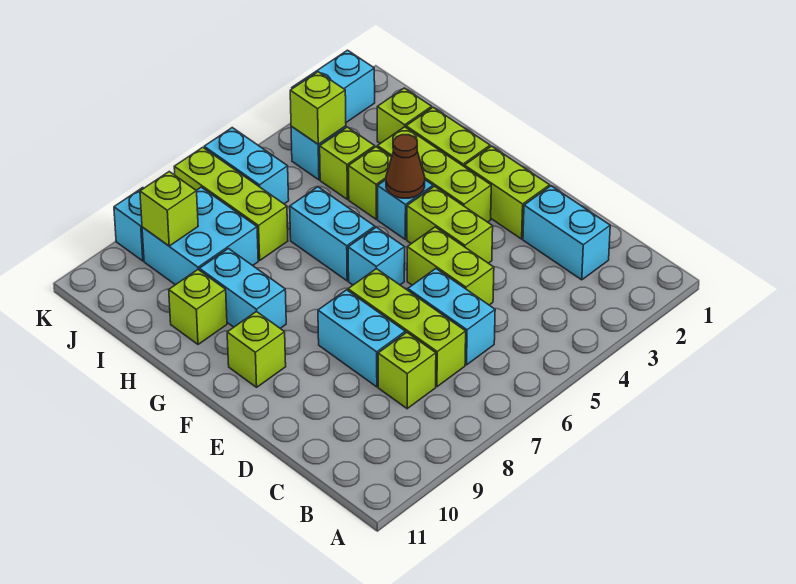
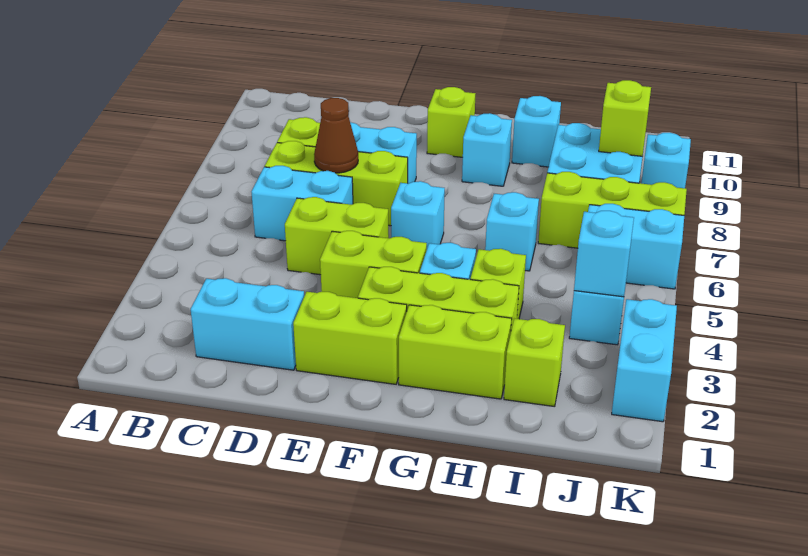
brown cone G4 level 2 -> brown cone D7 level 2
cyan brick G6:H6 level 1 -> cyan brick H6 level 1
cyan brick G9:H9 level 1 -> cyan brick G9 level 1
lime brick H10 level 1 -> cyan brick H10 level 1
lime brick I4 level 1 -> none
lime brick J4 level 2 -> cyan brick J4 level 2

